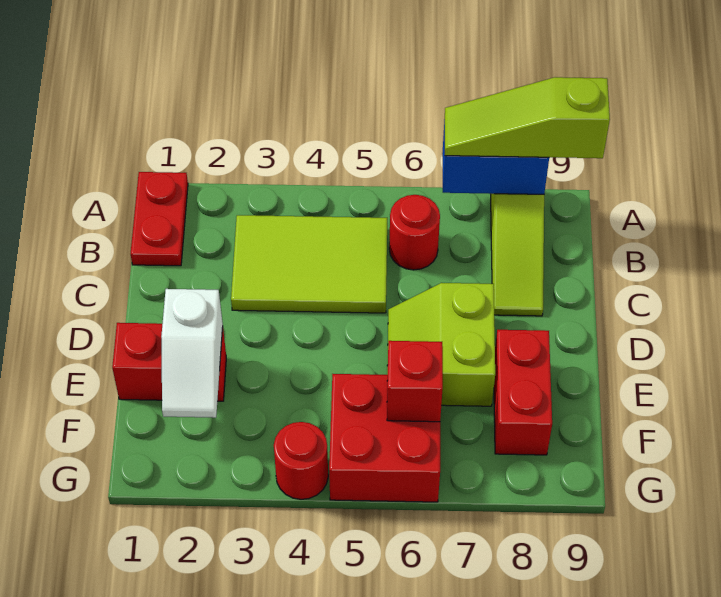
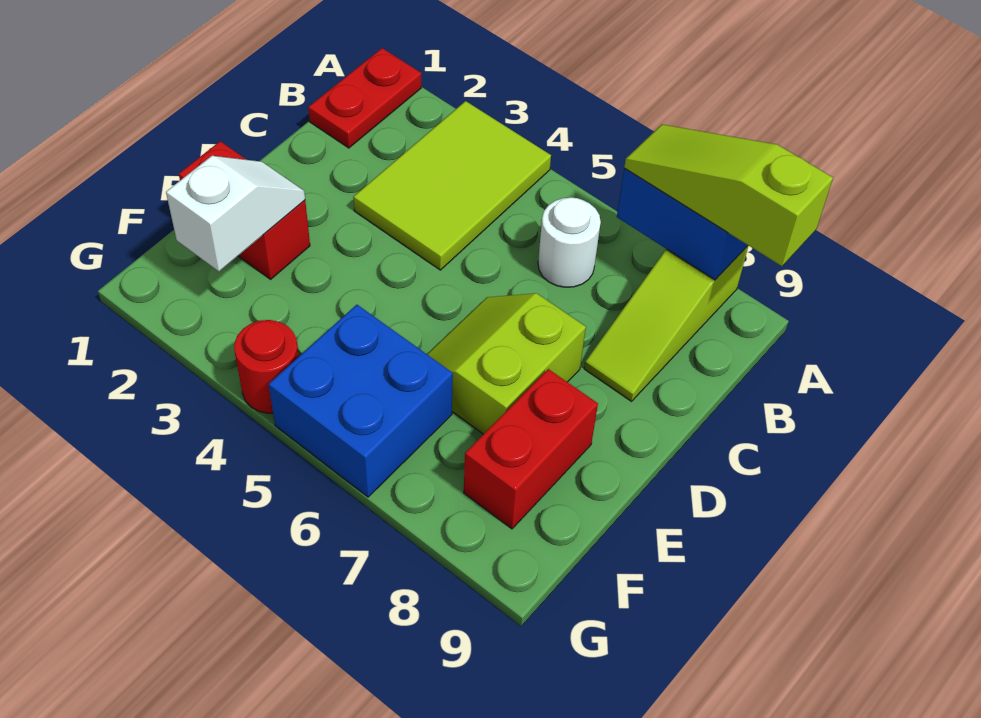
lime tile B3:C5 level 1 -> lime tile A3:C4 level 1
red round brick B6 level 1 -> white round brick B6 level 1
white slope E2:F2 level 2 top E -> white slope E2:F2 level 2 top F
red brick F5:G6 level 1 -> blue brick F5:G6 level 1
red brick F6 level 2 -> none

